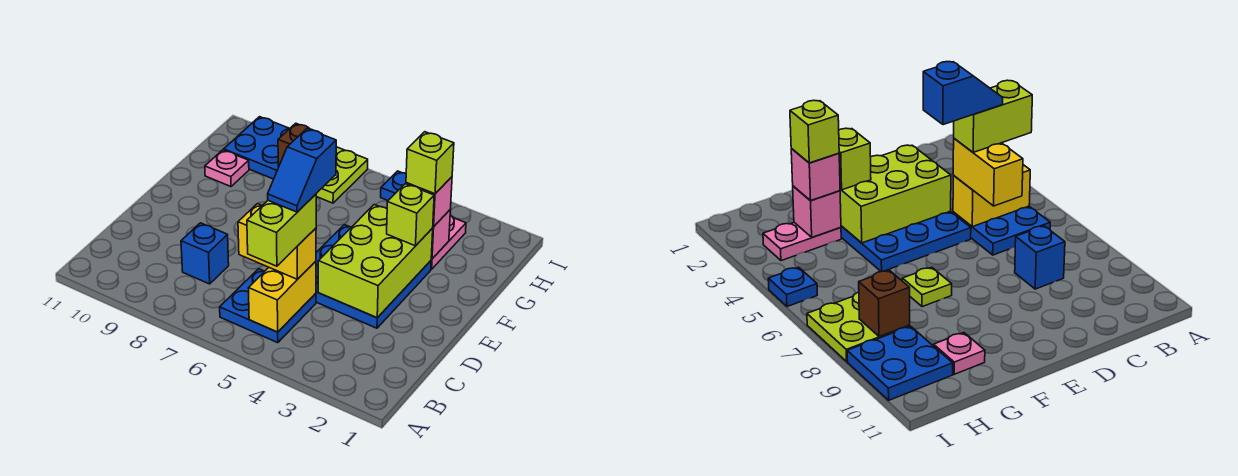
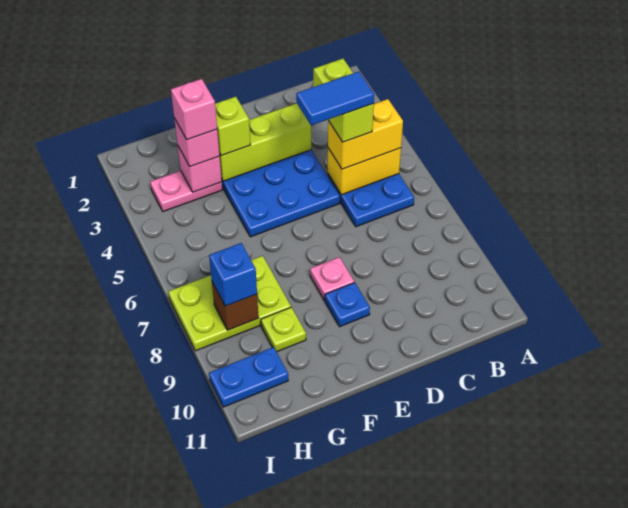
lime brick B5:C5 level 4 -> lime brick C4:C5 level 4
yellow brick C5:C6 level 3 -> yellow brick B5:C5 level 3
blue slope C5:D5 level 5 top D -> blue tile C5:D5 level 5
blue brick C8 level 1 -> blue brick H8 level 3
lime brick D3:F4 level 2 -> lime brick D3:F3 level 2
lime plate F7 level 1 -> lime plate G9 level 1
lime brick G3 level 4 -> pink brick G3 level 4
pink plate G10 level 1 -> pink plate E8 level 1
lime plate H7:I8 level 1 -> lime plate G7:I8 level 1
blue plate H9:I10 level 1 -> blue plate H10:I10 level 1
blue plate I5 level 1 -> blue plate E9 level 1

